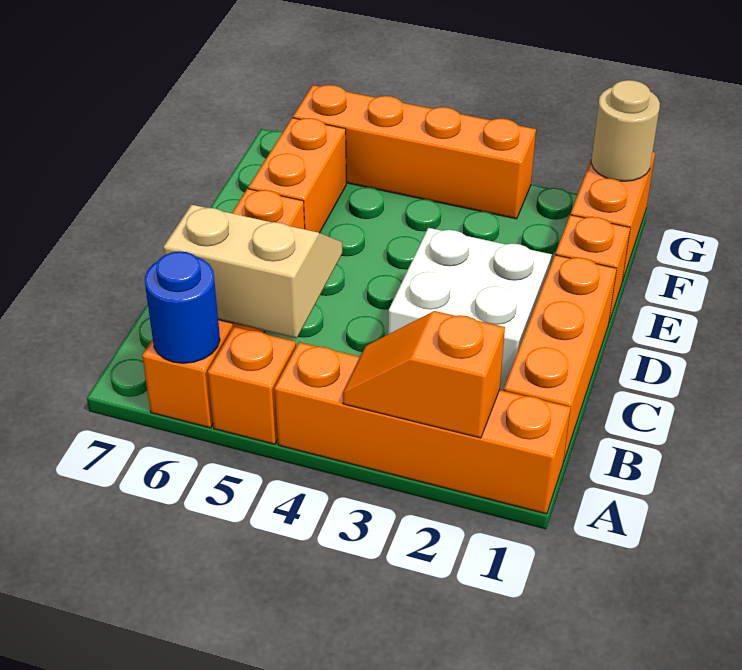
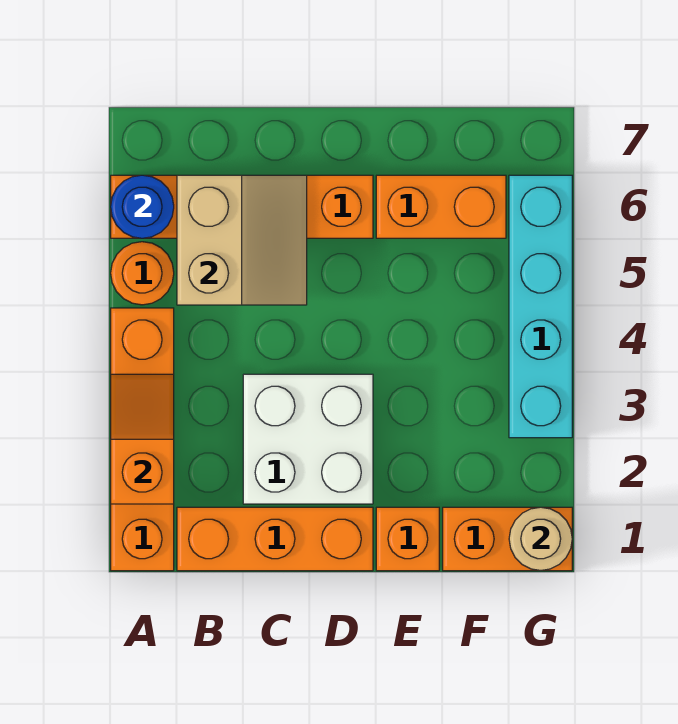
orange brick A5 level 1 -> orange round brick A5 level 1
orange brick G3:G6 level 1 -> cyan brick G3:G6 level 1

